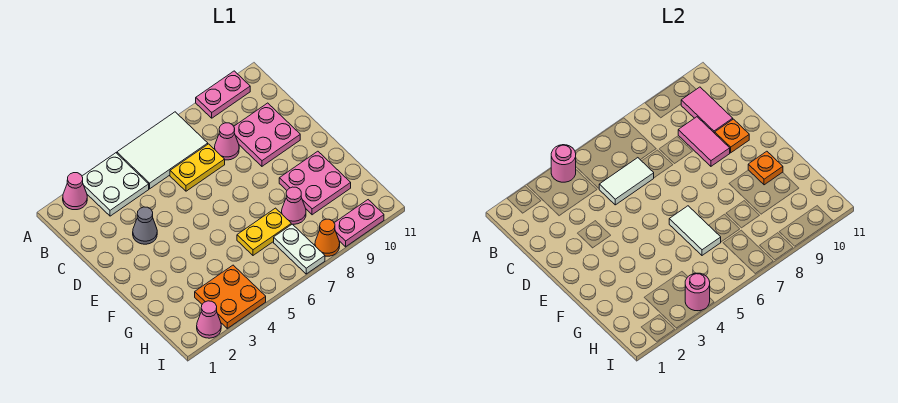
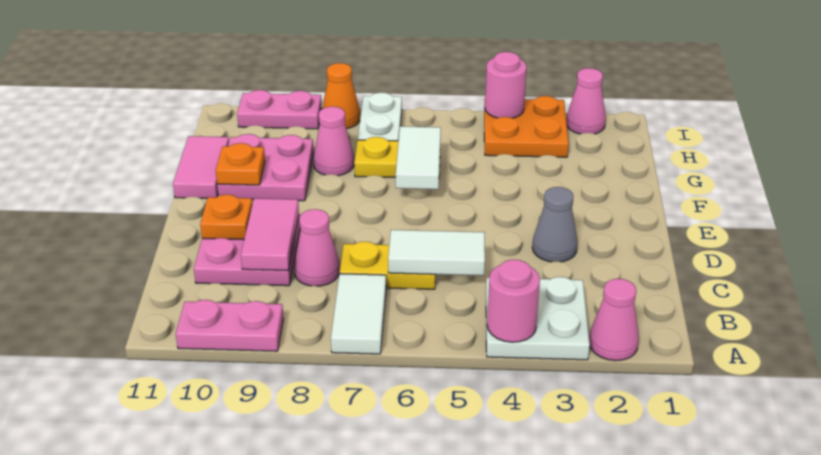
white tile A5:B7 level 1 -> white tile A7:B7 level 1
pink tile B10:C10 level 2 -> pink tile F11:G11 level 1

